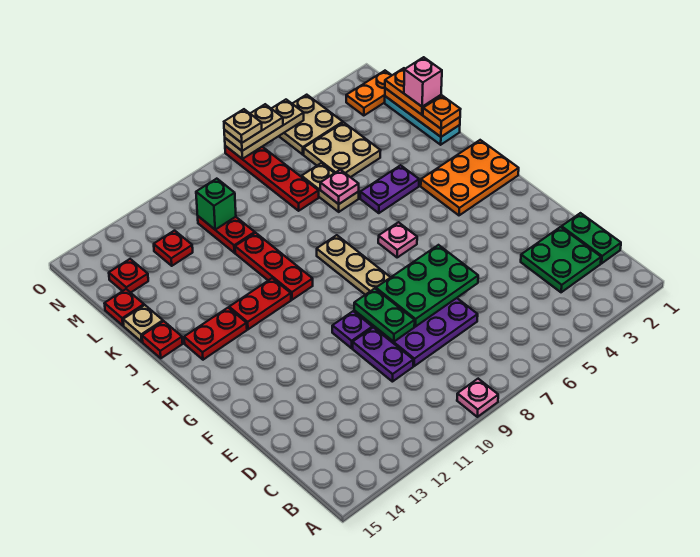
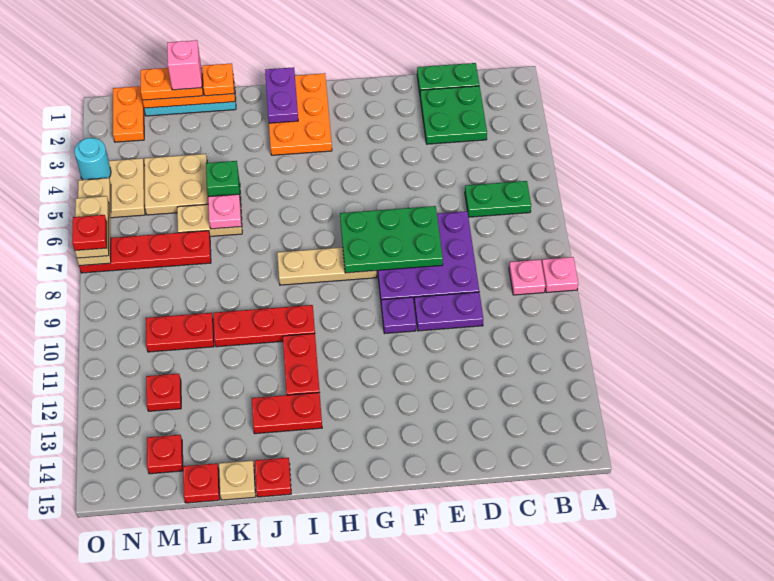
green plate E6:F8 level 2 -> green plate E7:G8 level 2
green plate E9:F9 level 2 -> green plate B6:C6 level 1
pink plate H6 level 1 -> pink plate B9 level 1
red plate I13:I14 level 1 -> red plate I13:J13 level 1
purple plate J4:J5 level 1 -> purple plate I1:I2 level 2
green brick M10 level 2 -> green brick K5 level 1
none -> cyan round brick O4 level 2
tan plate O7 level 4 -> red plate O7 level 4

